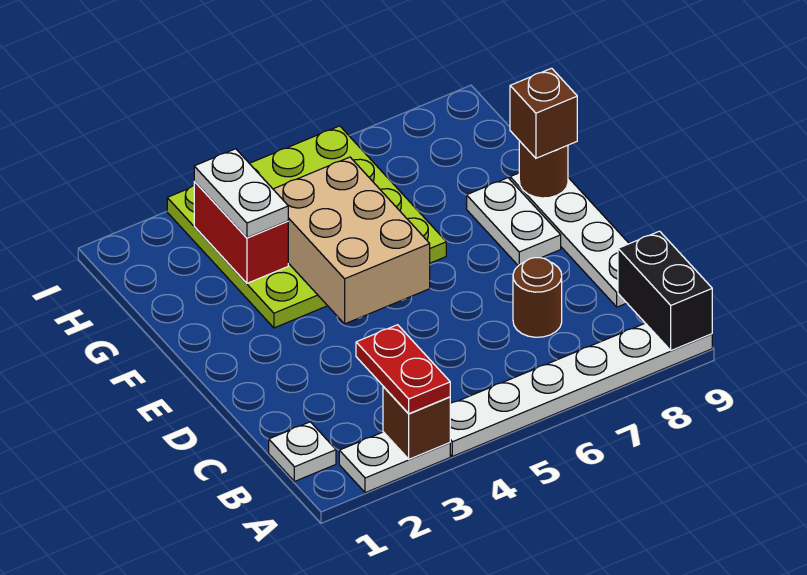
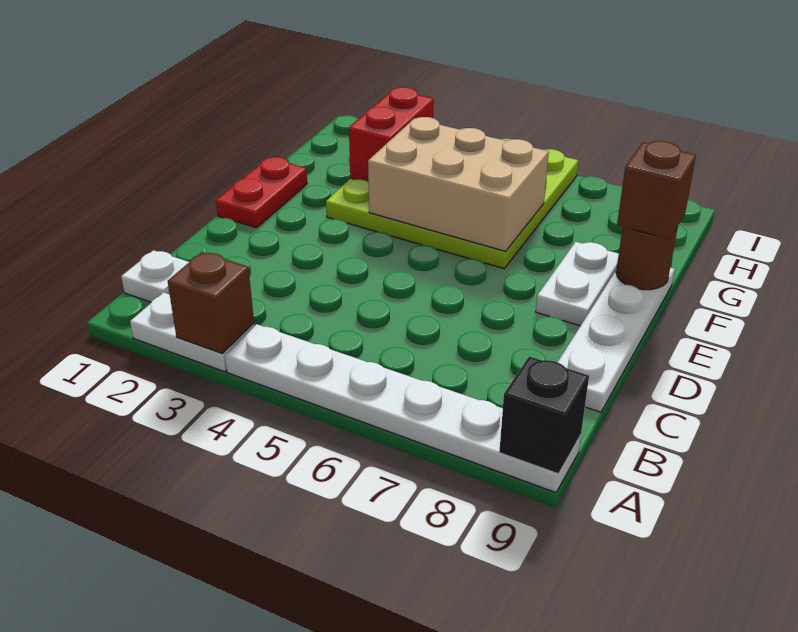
red plate A3:B3 level 3 -> red plate E1:F1 level 1
black brick A9:B9 level 2 -> black brick A9 level 2
brown round brick C7 level 1 -> none
tan brick E4:G5 level 2 -> tan brick F4:G6 level 2
white plate G3:H3 level 3 -> none

